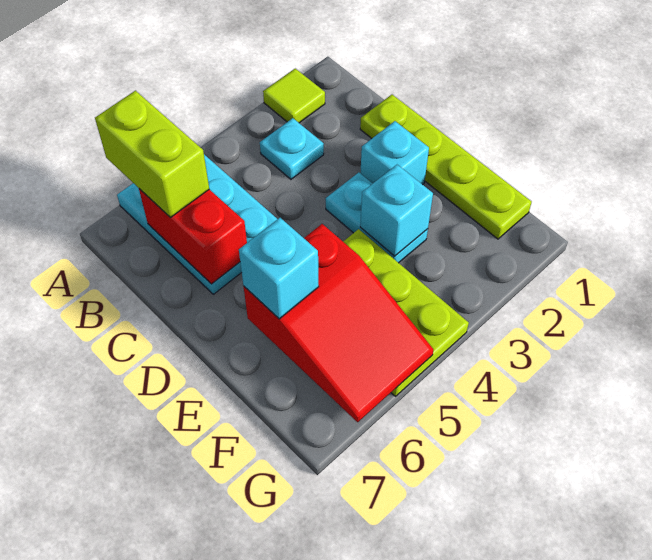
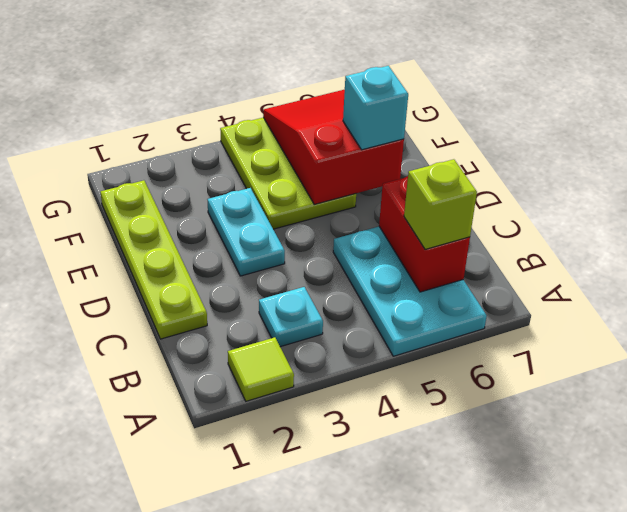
lime brick A6:B6 level 3 -> lime brick B6 level 3
cyan brick D2 level 1 -> none
cyan brick E3 level 2 -> none

